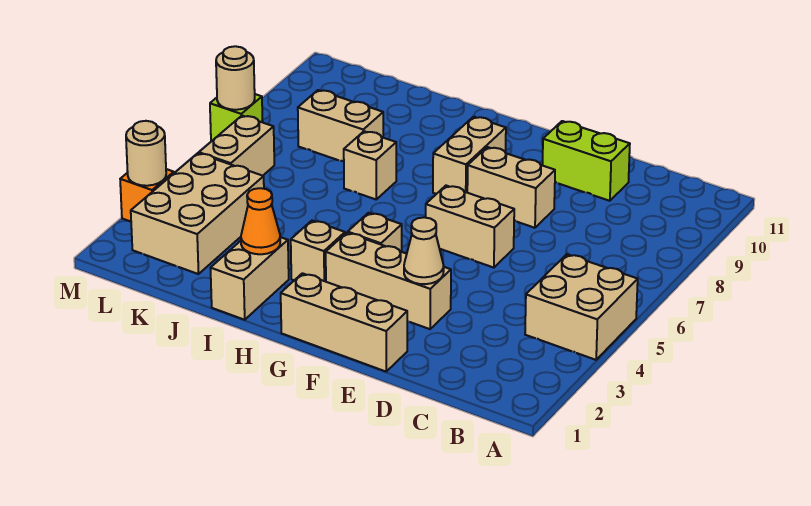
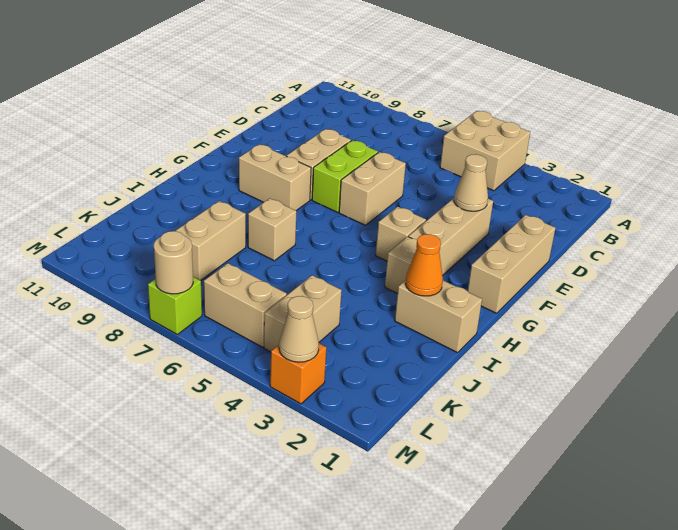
lime brick D10:E10 level 1 -> lime brick E7:F7 level 1
tan brick K2:L4 level 1 -> tan brick K4:L4 level 1
tan round brick M3 level 2 -> tan cone M3 level 2

